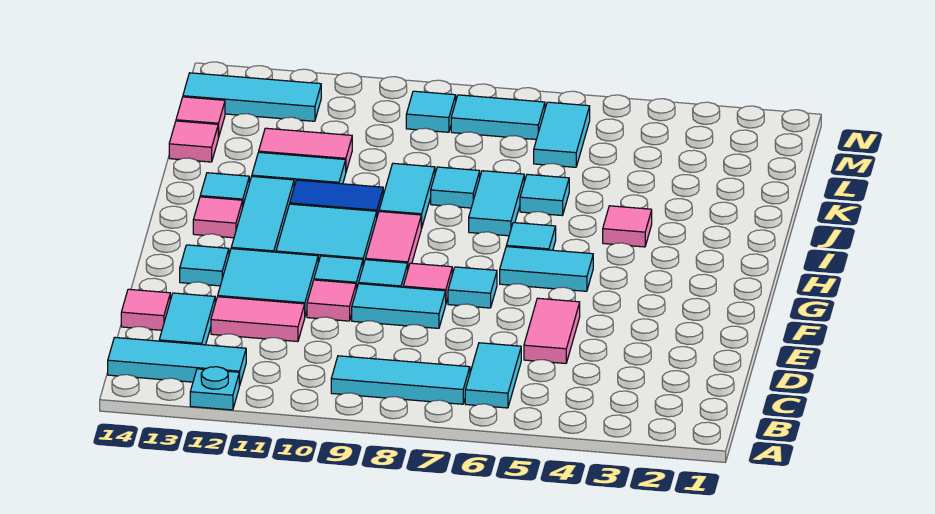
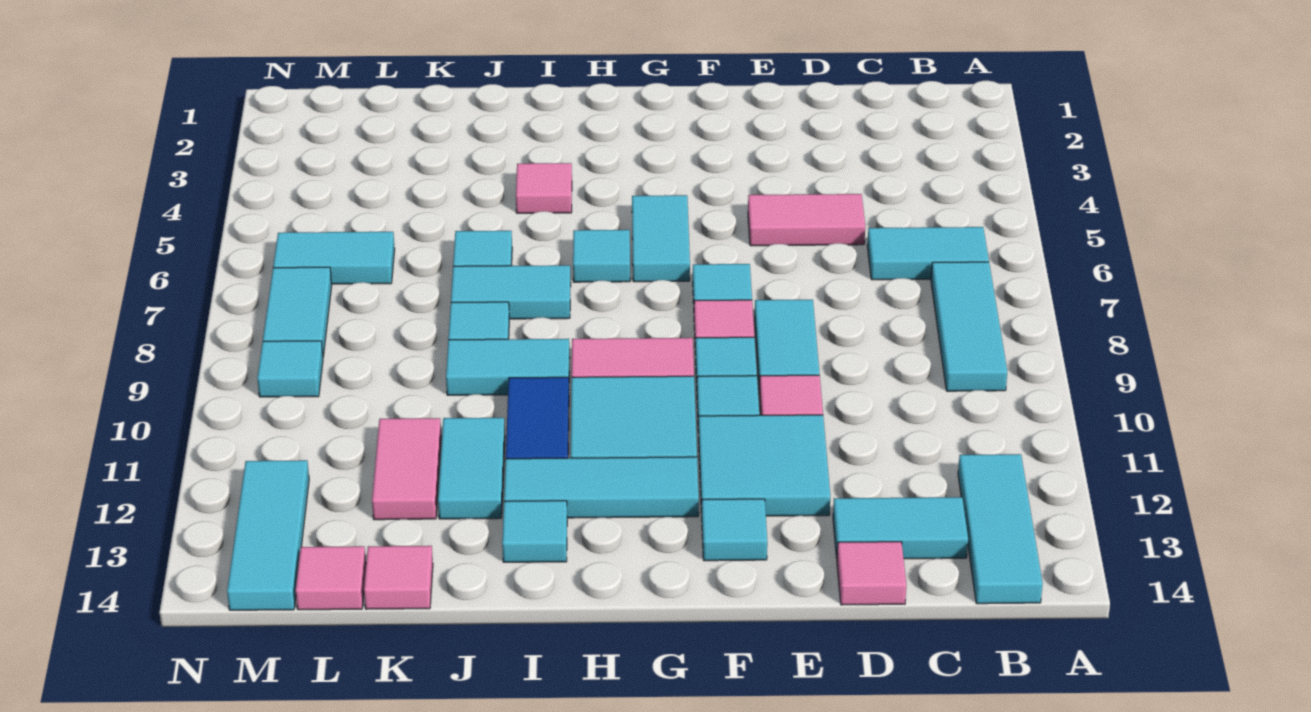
cyan plate A12 level 1 -> none
pink tile D11:D12 level 1 -> none
pink tile H13 level 1 -> none

